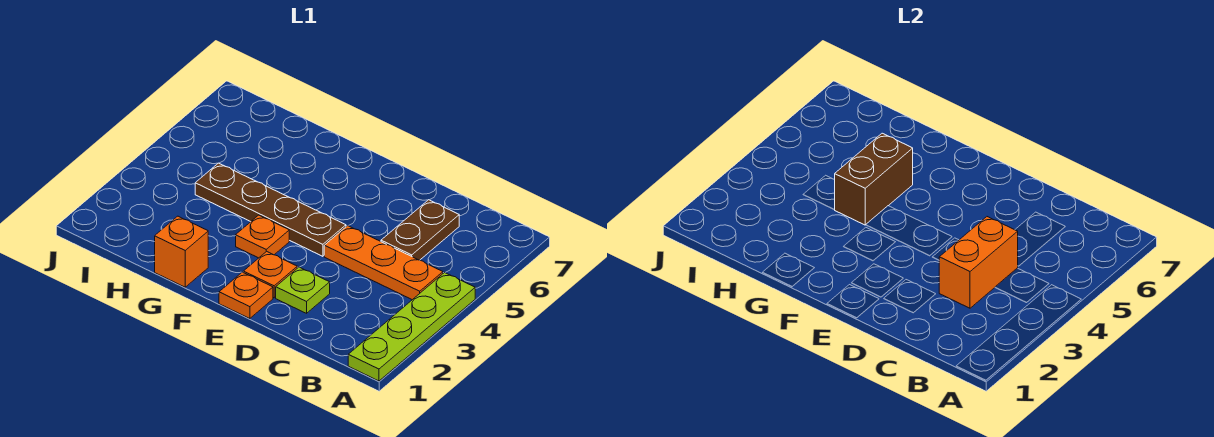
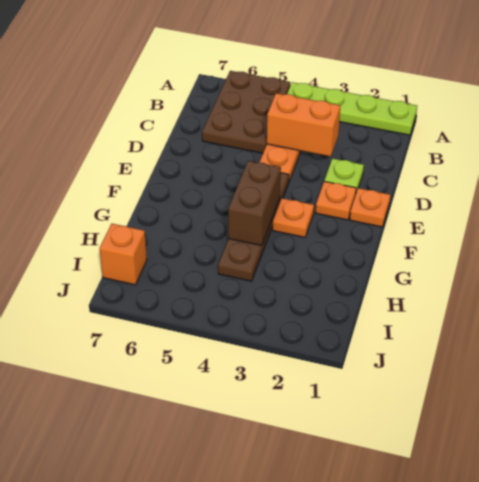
brown plate C5:C6 level 1 -> brown plate A5:C6 level 1
orange brick G1 level 1 -> orange brick I7 level 1
brown brick G4:G5 level 2 -> brown brick F4:G4 level 2

